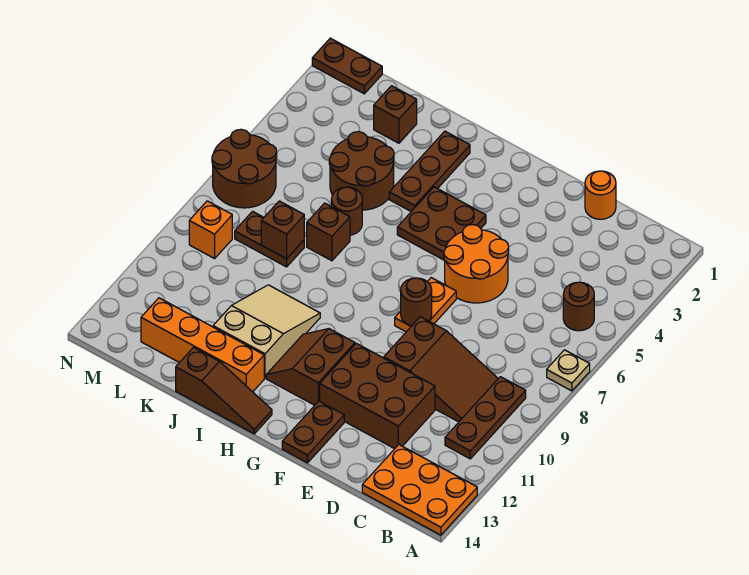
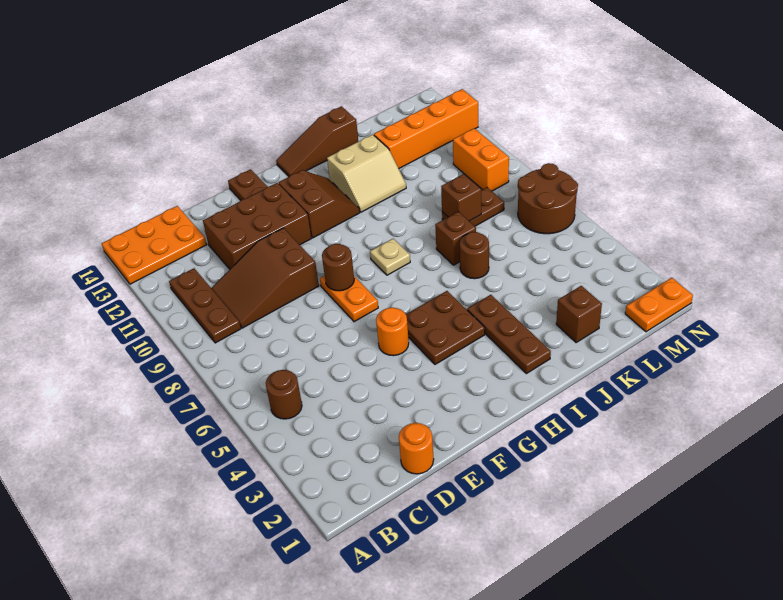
tan plate A7 level 1 -> tan plate H8 level 1
orange round brick E5:F6 level 1 -> orange round brick F5 level 1
tan slope I10:J12 level 1 top 12 -> tan slope I11:J12 level 1 top 12
orange brick I13:L13 level 1 -> orange brick K12:N12 level 1
brown round brick J4:K5 level 1 -> none
brown plate M1:N1 level 1 -> orange plate M1:N1 level 1
orange brick M9 level 1 -> orange brick M9:M10 level 1

